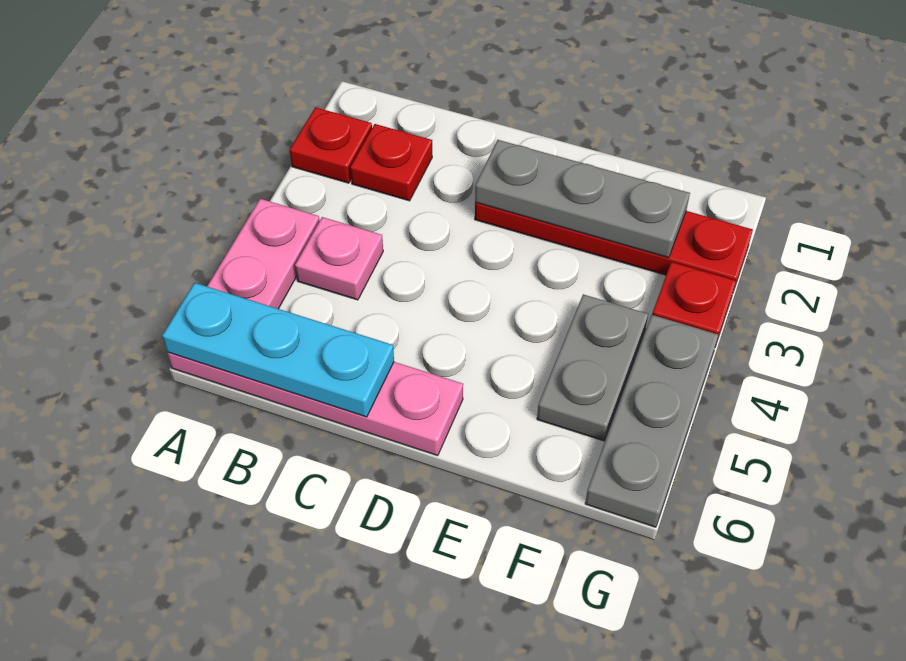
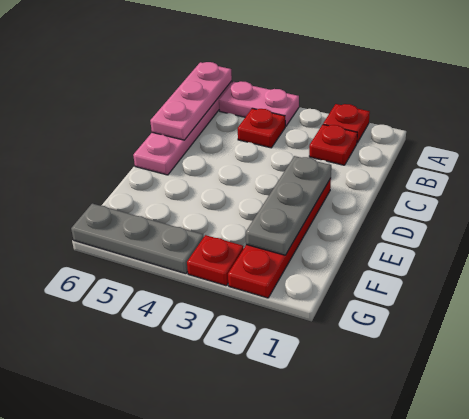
cyan plate A6:C6 level 2 -> pink plate A6:C6 level 2
pink plate B4 level 1 -> red plate B4 level 1
grey plate F4:F5 level 1 -> none

